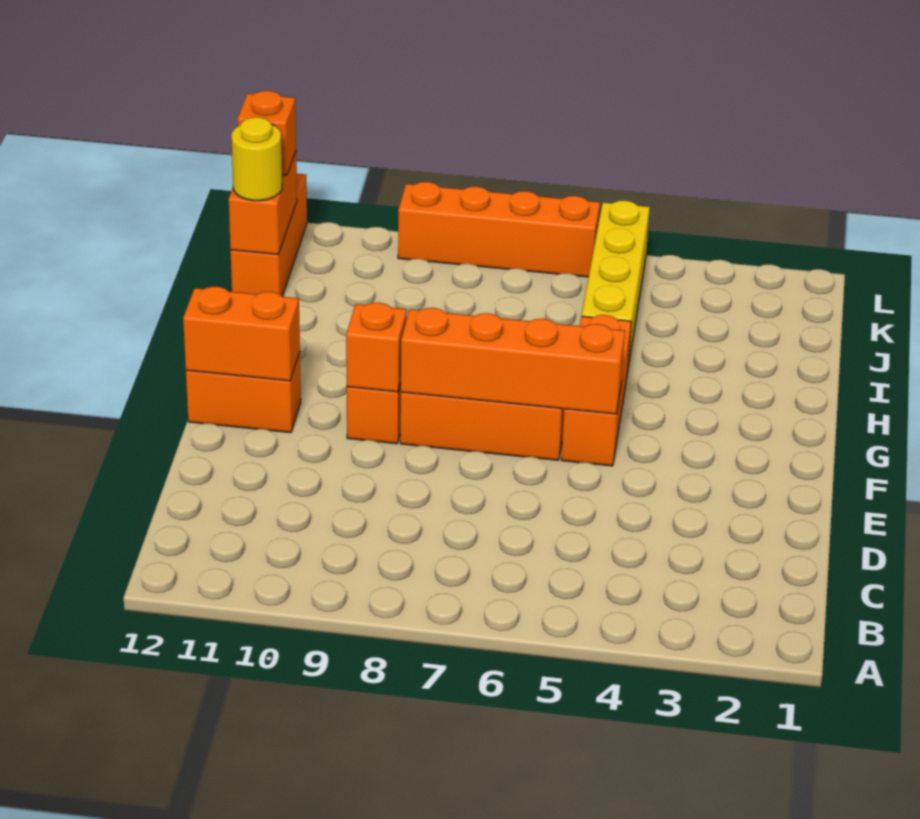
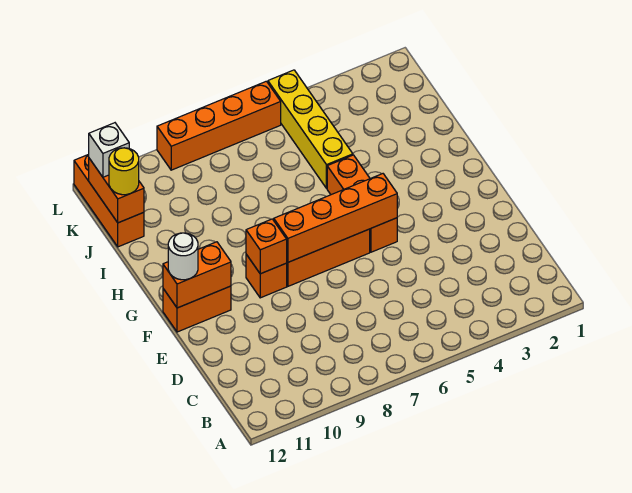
none -> white round brick F12 level 3
orange brick K12 level 3 -> white brick K12 level 3

